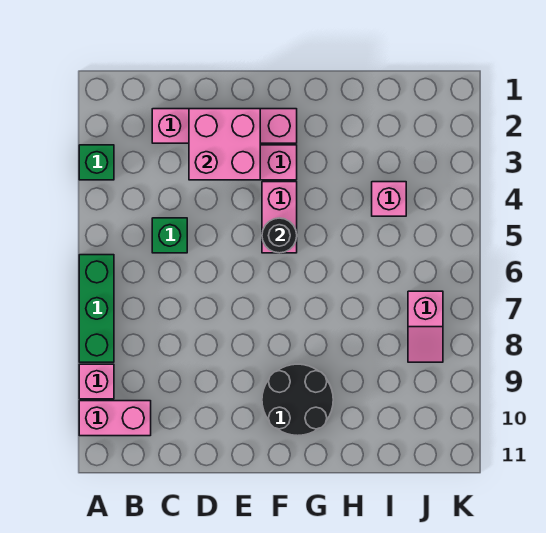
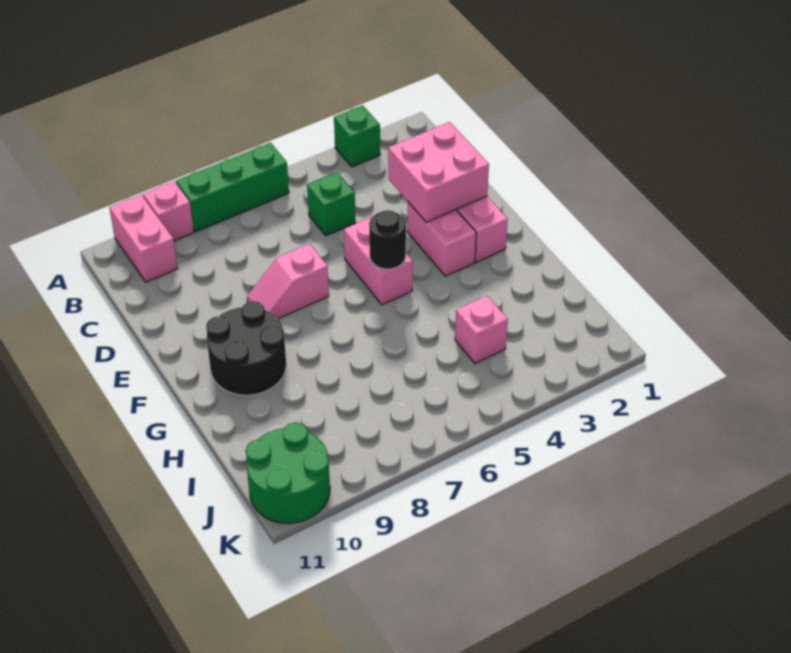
pink brick F4:F5 level 1 -> pink brick E5:F5 level 1
pink slope J7:J8 level 1 top 7 -> pink slope E7:E8 level 1 top 7
none -> green round brick J10:K11 level 1

